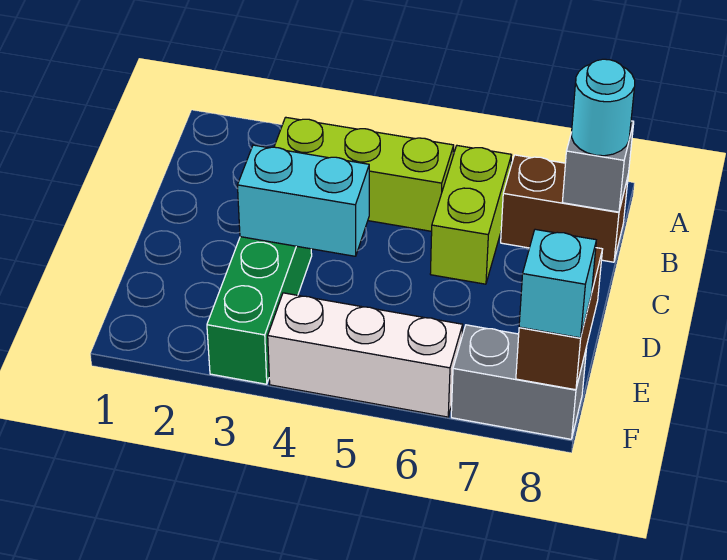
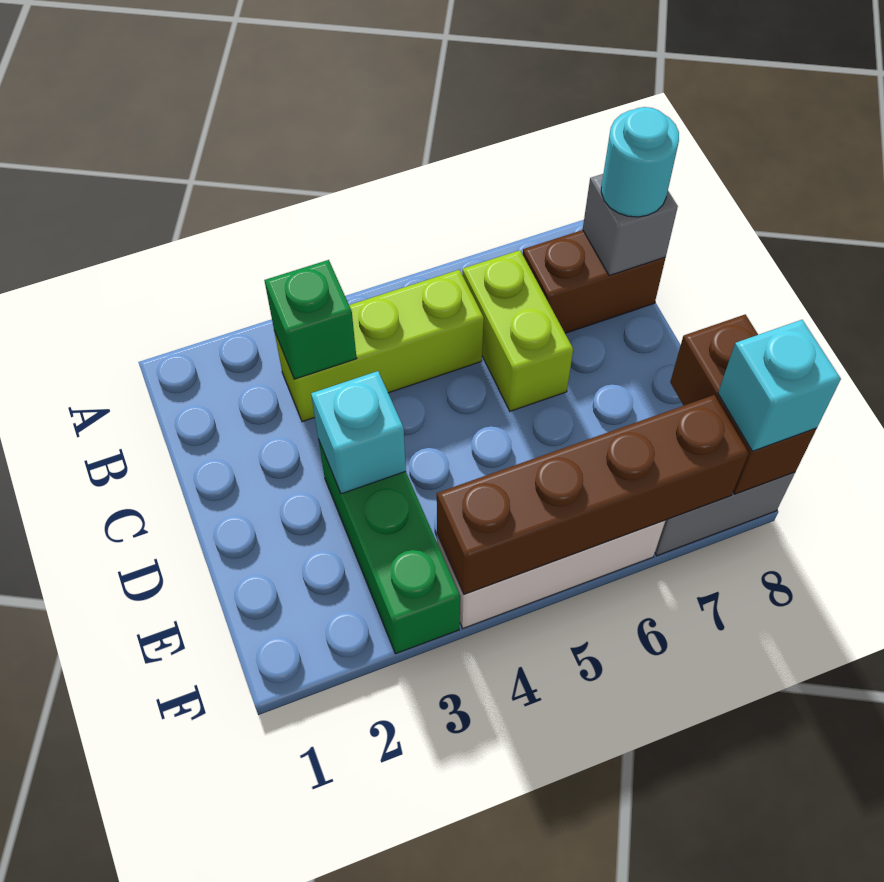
none -> green brick B3 level 2
cyan brick D3:D4 level 2 -> cyan brick D3 level 2
none -> brown brick F4:F7 level 2

